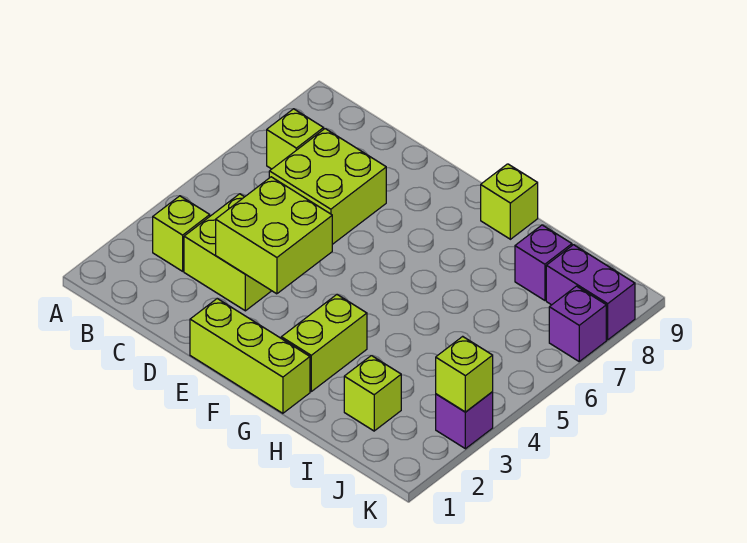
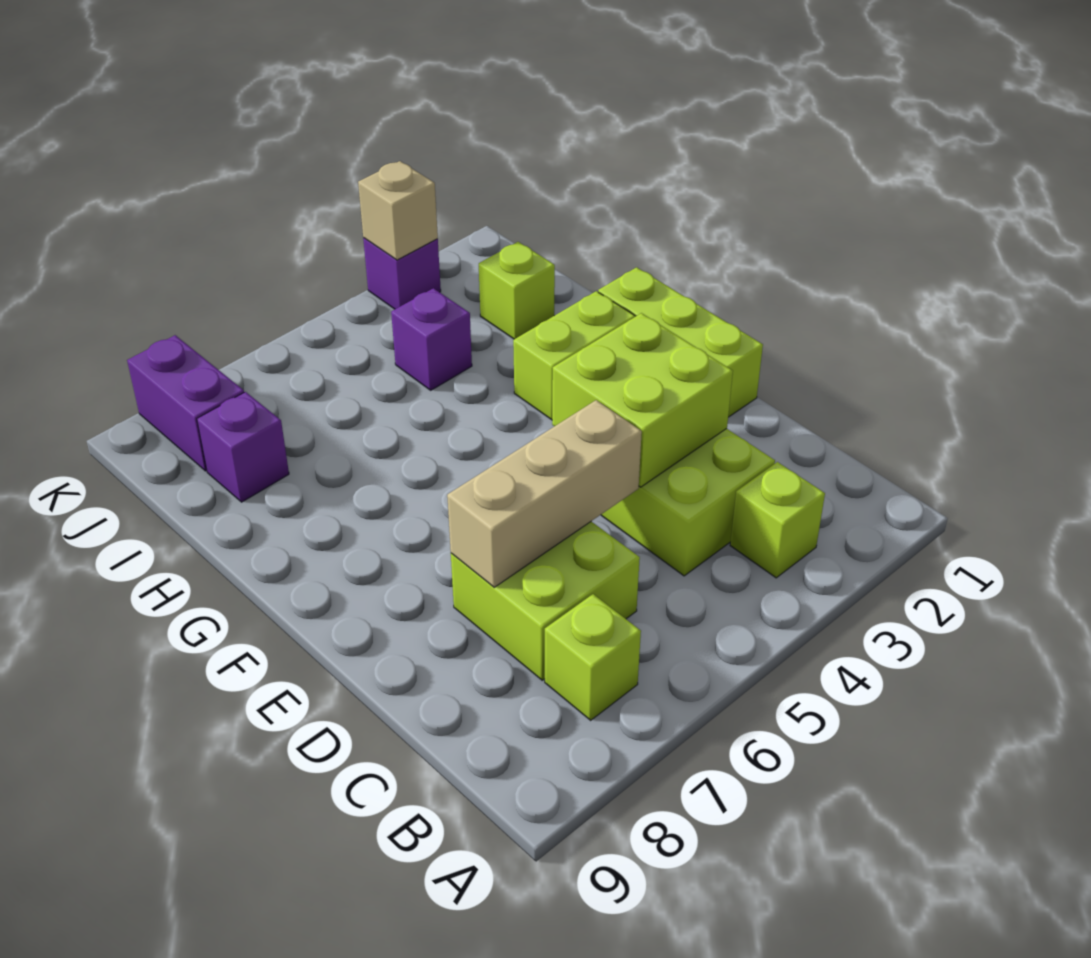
none -> tan brick D5:D7 level 2
lime brick G9 level 1 -> none
lime brick K3 level 2 -> tan brick K3 level 2
purple brick K7 level 1 -> purple brick I4 level 1

